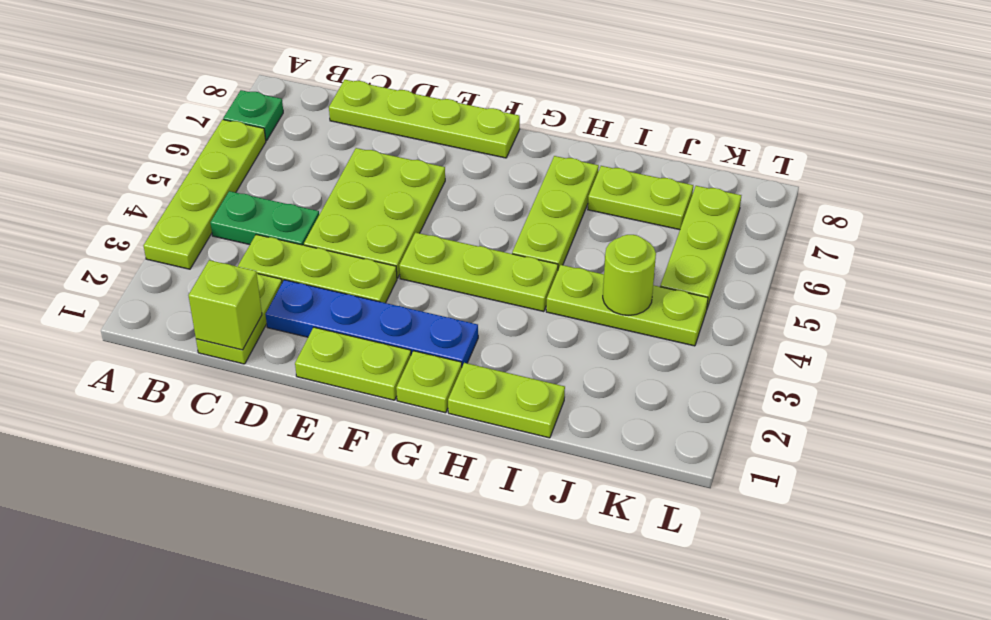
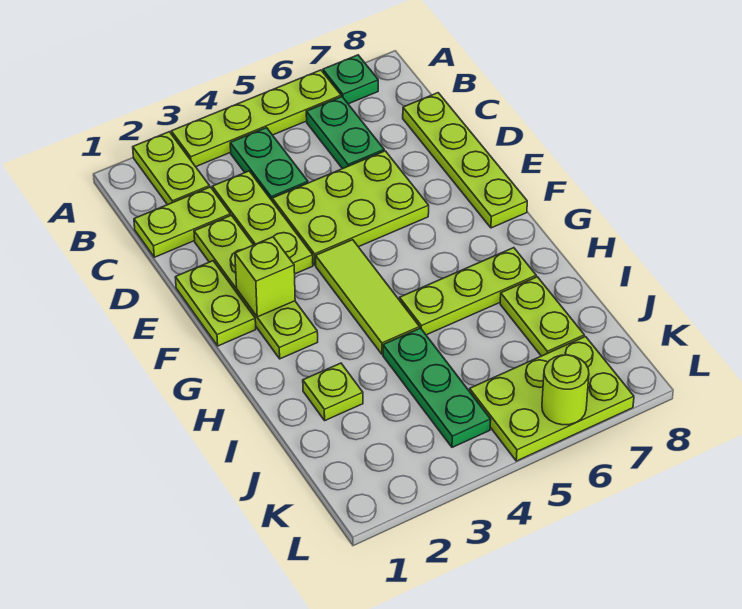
none -> green plate B6:C6 level 1
lime brick C1 level 2 -> lime brick F2 level 2
blue plate D2:G2 level 1 -> lime plate D2:G2 level 1
lime plate F4:H4 level 1 -> lime tile F4:H4 level 1
lime plate G1 level 1 -> lime plate I2 level 1
lime plate H1:I1 level 1 -> lime plate A2:B2 level 1
lime plate I4:K4 level 1 -> green plate I4:K4 level 1
lime round brick J4 level 2 -> lime round brick L6 level 2
lime plate K5:K7 level 1 -> lime plate K5:L7 level 1

